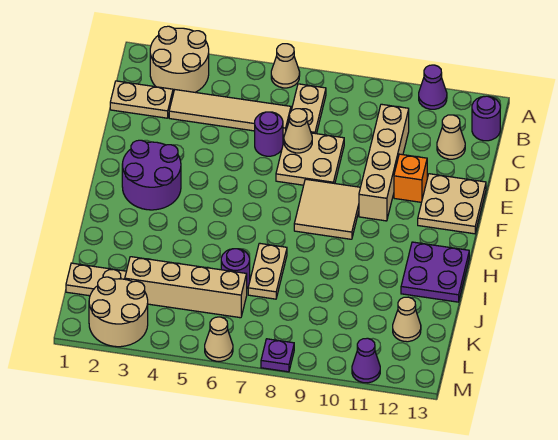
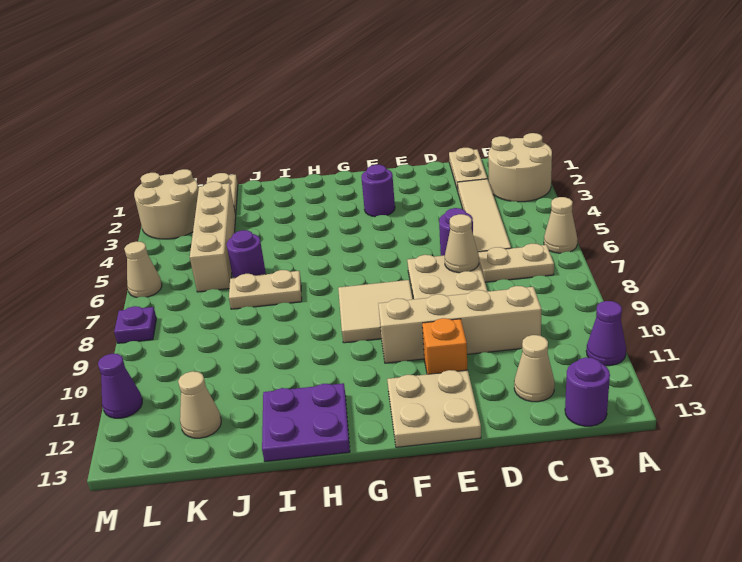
purple round brick F2:G3 level 1 -> purple round brick F3 level 1

